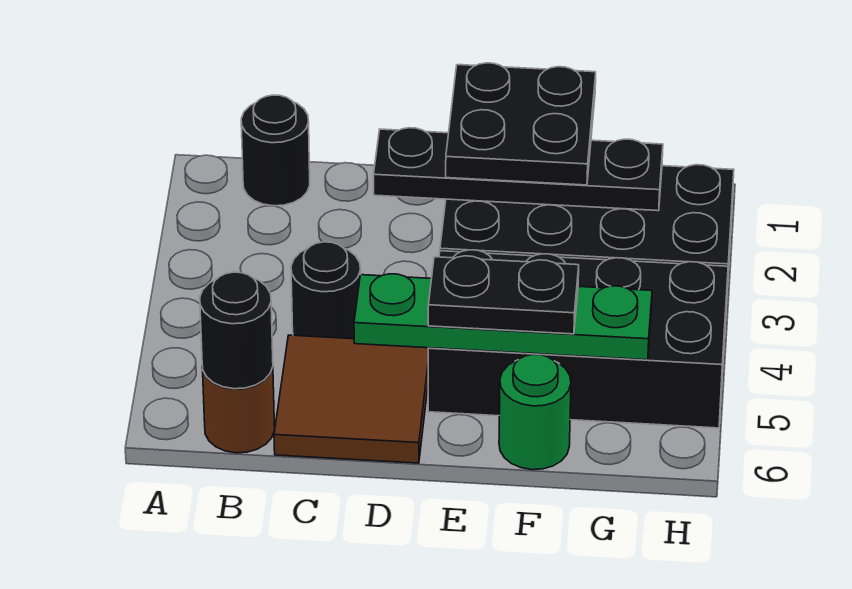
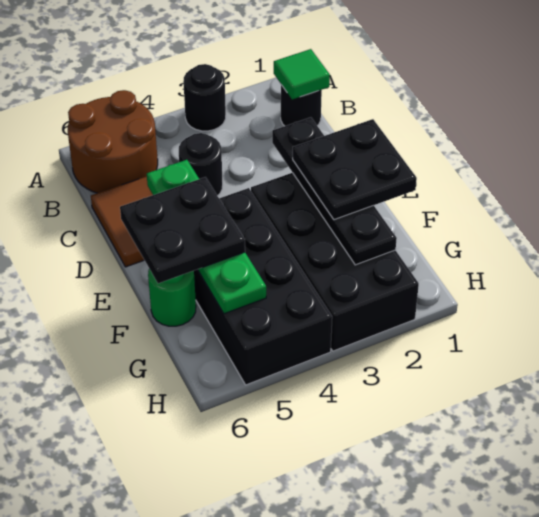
none -> green tile B1 level 2
brown round brick B6 level 1 -> brown round brick A5:B6 level 1
black round brick B6 level 2 -> black round brick A3 level 1
black plate E5:F5 level 3 -> black plate E5:F6 level 3

